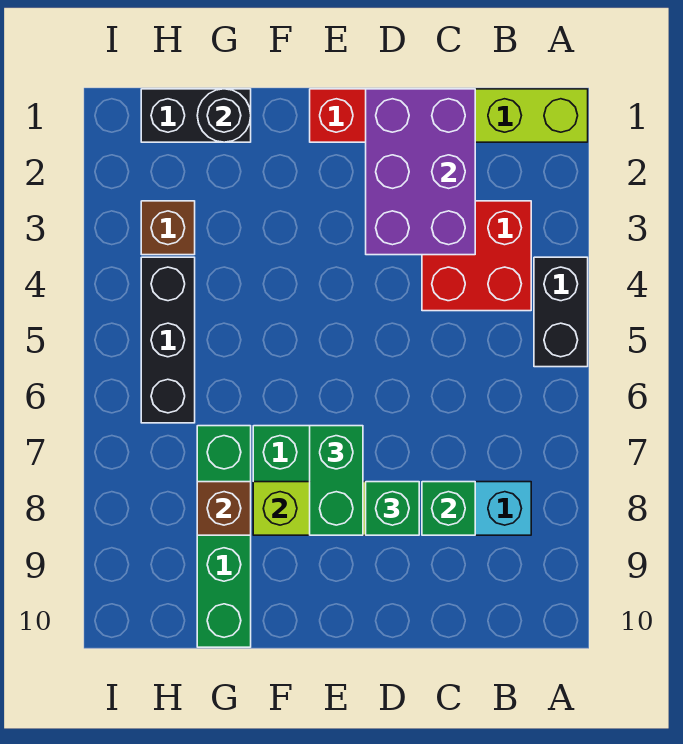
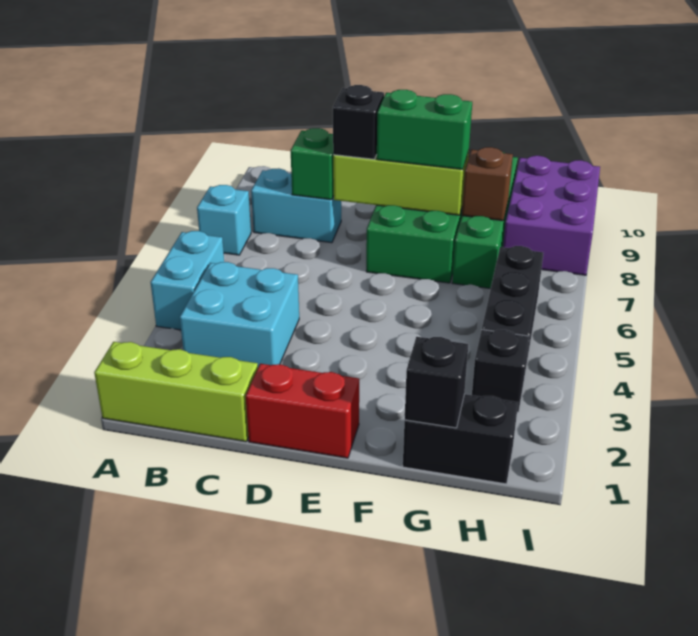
black brick A4:A5 level 1 -> cyan brick A4:A5 level 1
none -> cyan brick A7 level 1
red brick B3:C4 level 1 -> cyan brick B3:C4 level 1
purple brick C1:D3 level 2 -> purple brick H8:I10 level 1
green brick D8 level 3 -> black brick D8 level 3
green brick E7:E8 level 3 -> green brick E8:F8 level 3
black round brick G1 level 2 -> black brick G1 level 2
brown brick H3 level 1 -> black brick H3 level 1

